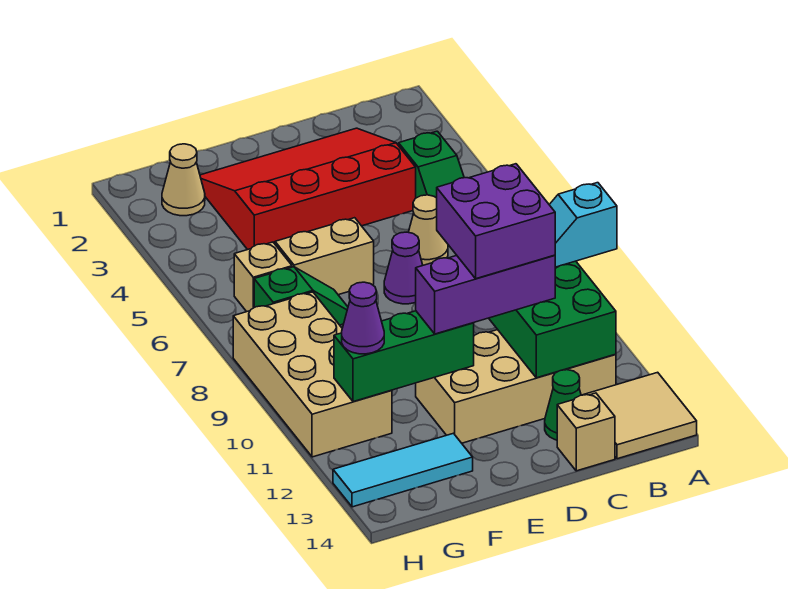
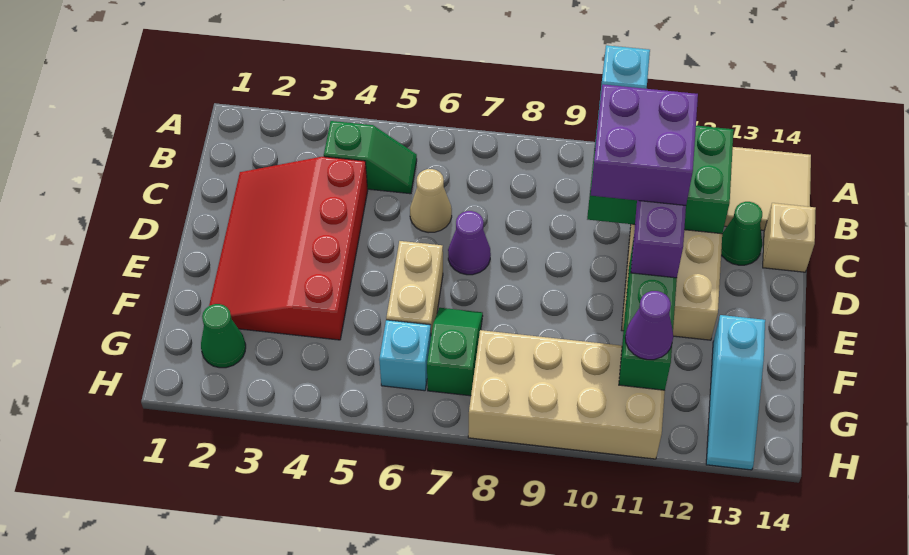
cyan tile F13:H13 level 1 -> cyan slope F13:H13 level 1 top F
tan cone G2 level 1 -> green cone G2 level 1
tan brick G6 level 1 -> cyan brick G6 level 1

